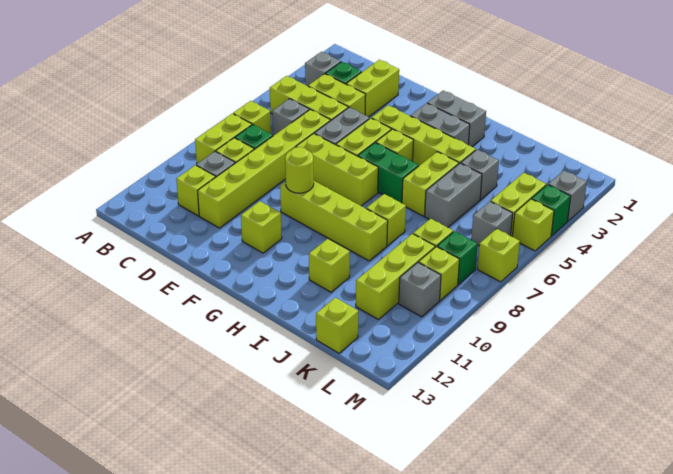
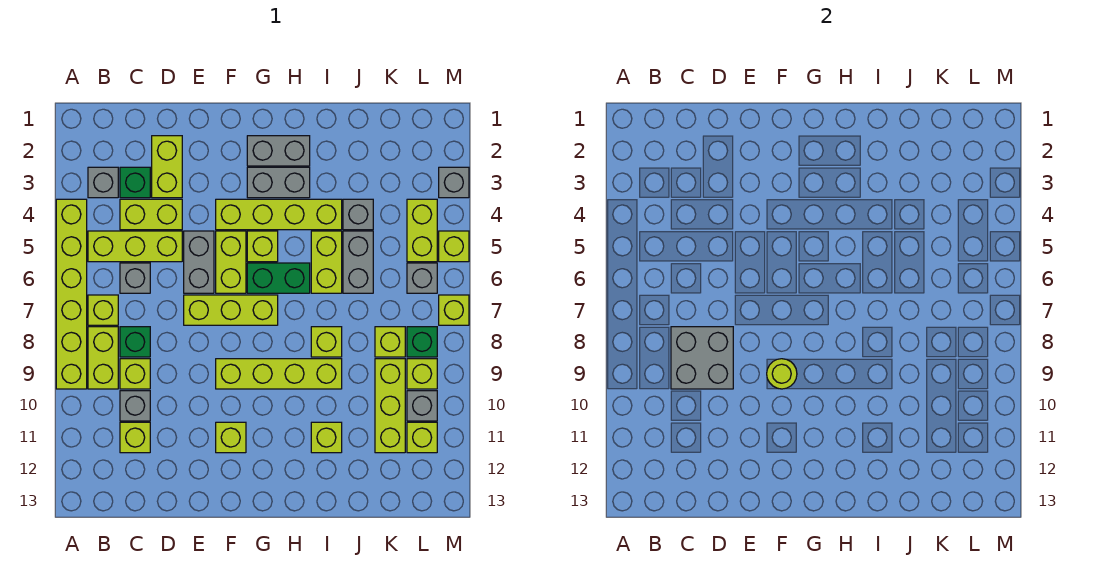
none -> grey brick C8:D9 level 2
lime brick D6:D11 level 1 -> lime brick A4:A9 level 1
lime brick K13 level 1 -> lime brick L11 level 1
green brick M4 level 1 -> none

